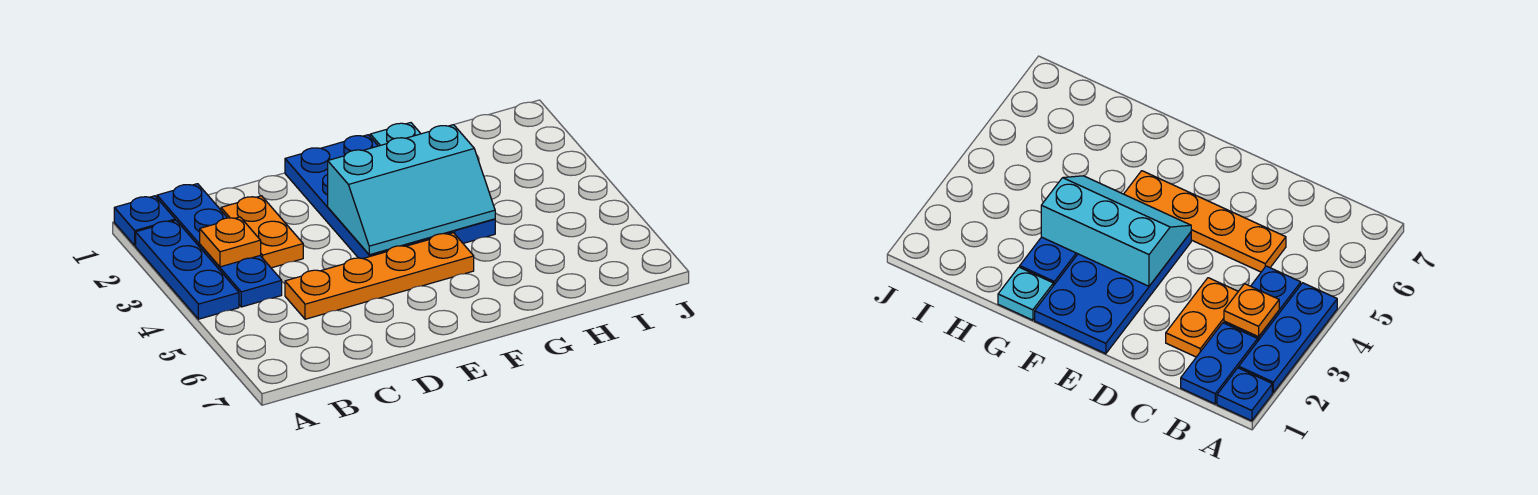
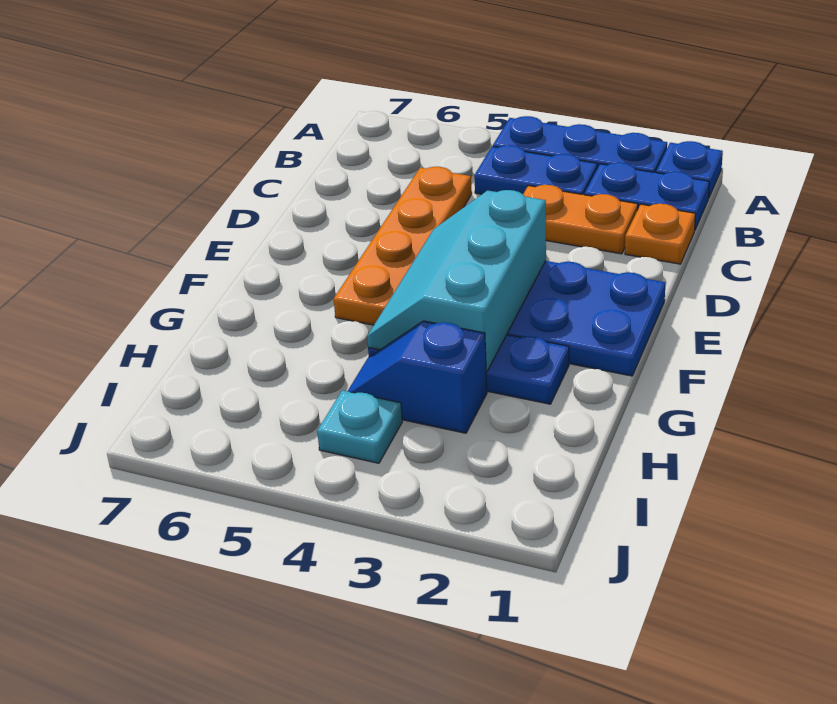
orange plate B3 level 2 -> orange plate C1 level 1
cyan plate G1 level 1 -> cyan plate I4 level 1
none -> blue slope H3:H4 level 1 top 3

